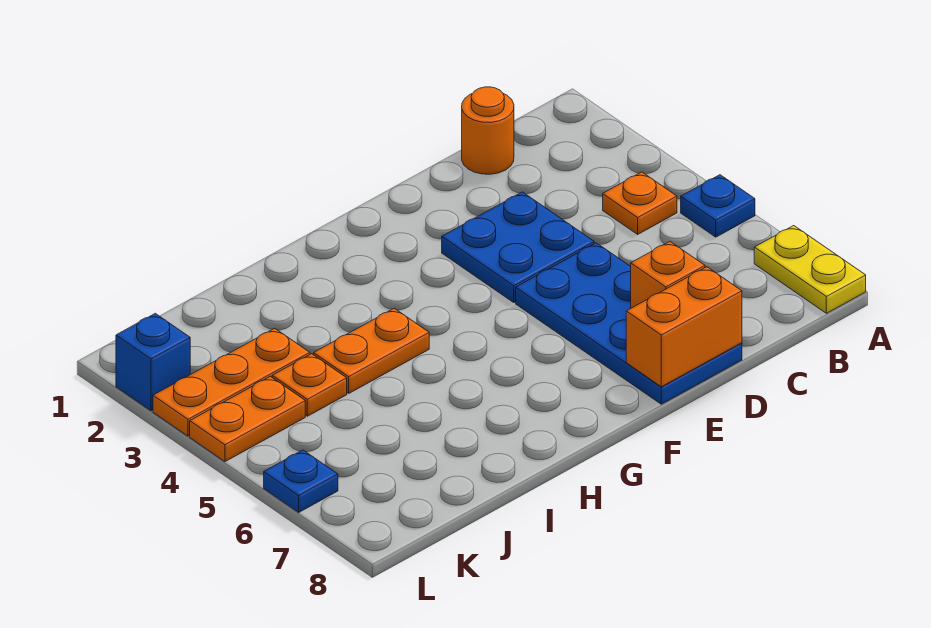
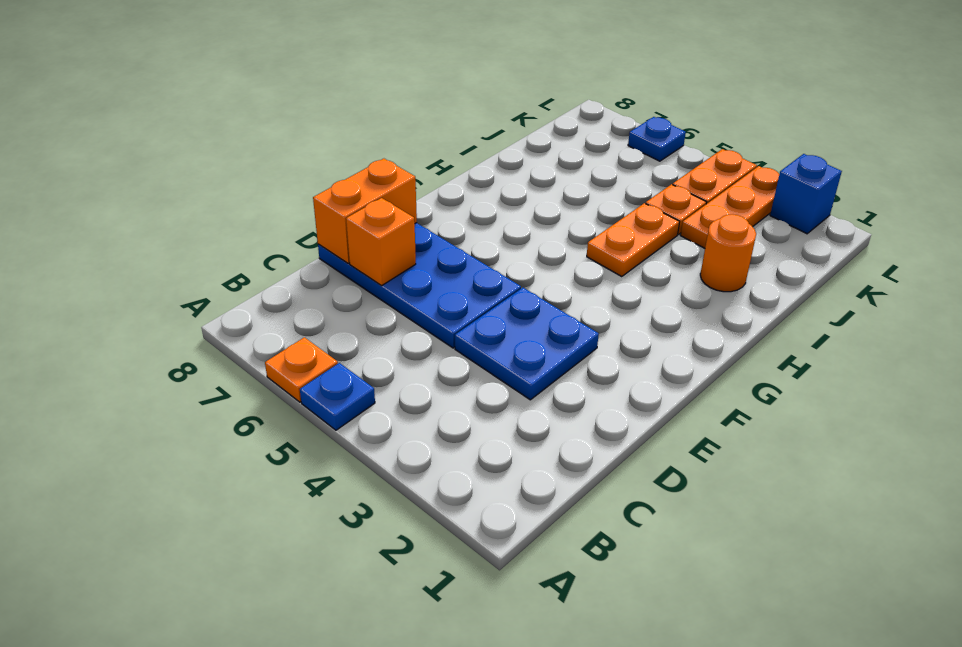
yellow plate A7:A8 level 1 -> none
orange plate B4 level 1 -> orange plate A6 level 1
orange round brick C1 level 1 -> orange round brick I2 level 1

